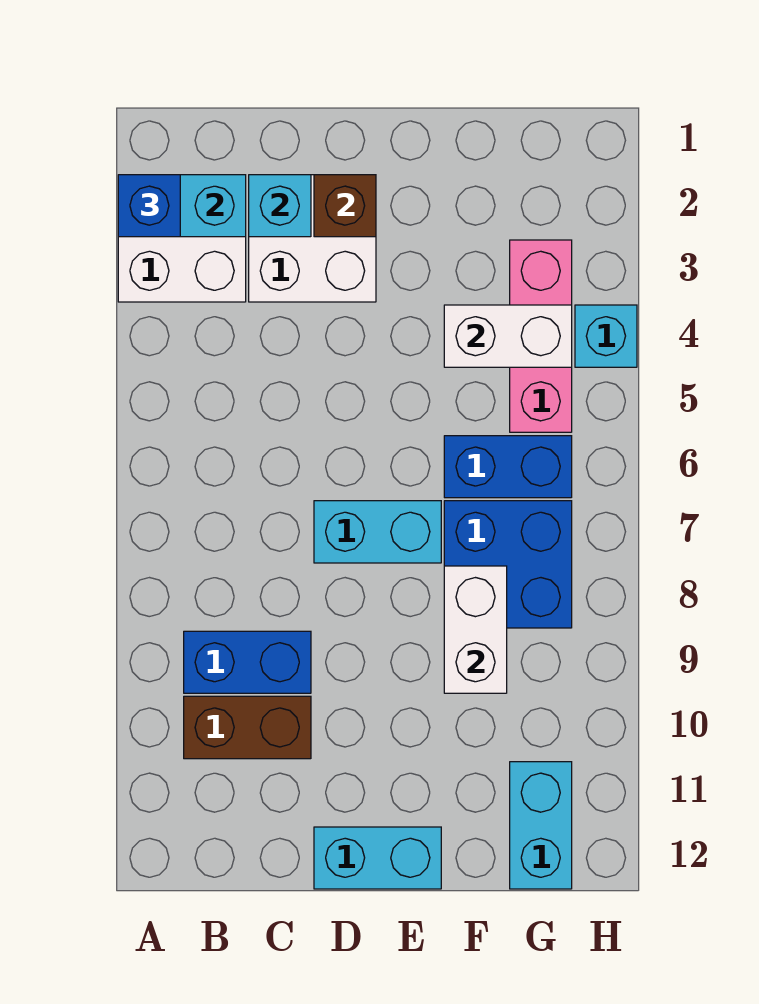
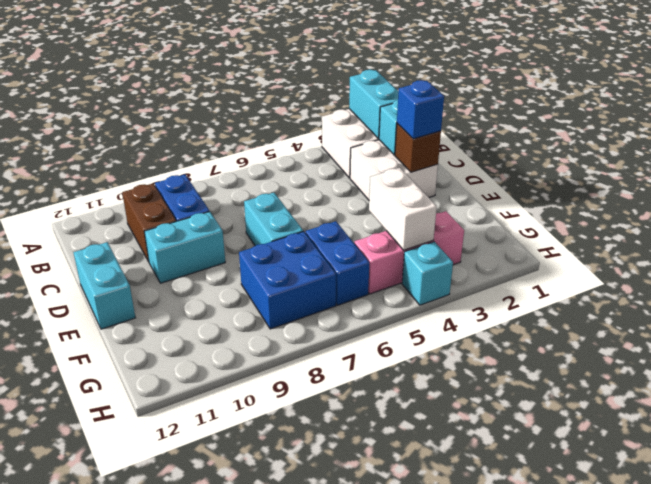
blue brick A2 level 3 -> blue brick D2 level 3
white brick F8:F9 level 2 -> none
cyan brick G11:G12 level 1 -> cyan brick D9:D10 level 1

